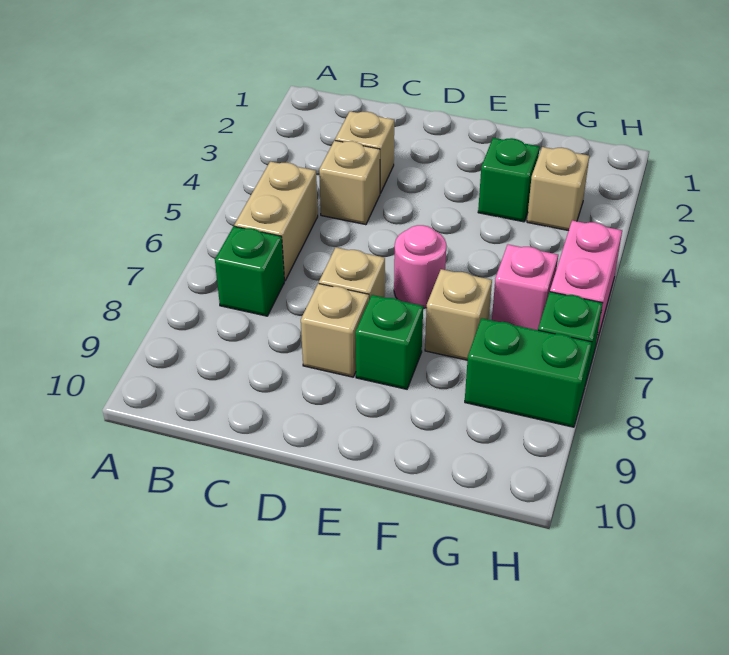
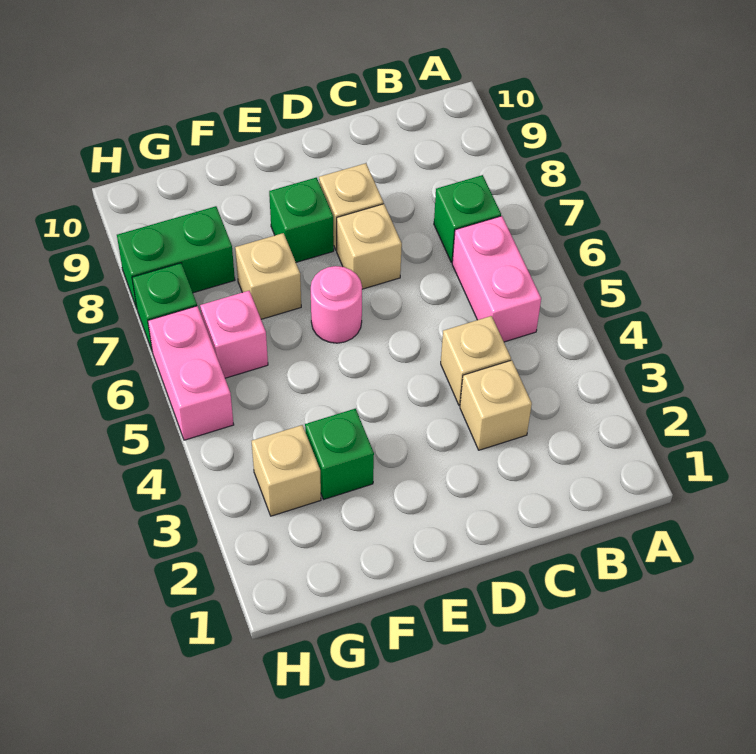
tan brick B5:B6 level 1 -> pink brick B5:B6 level 1

